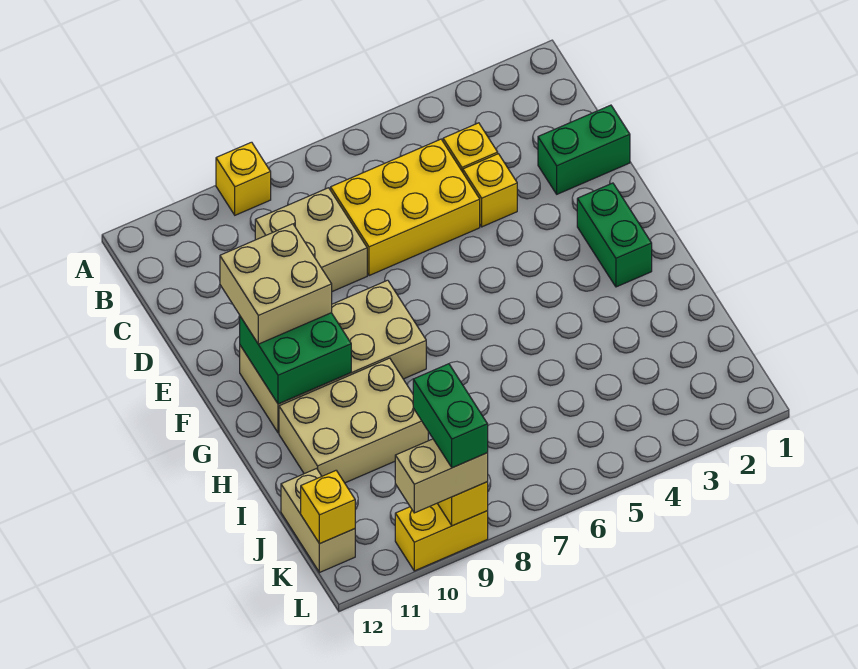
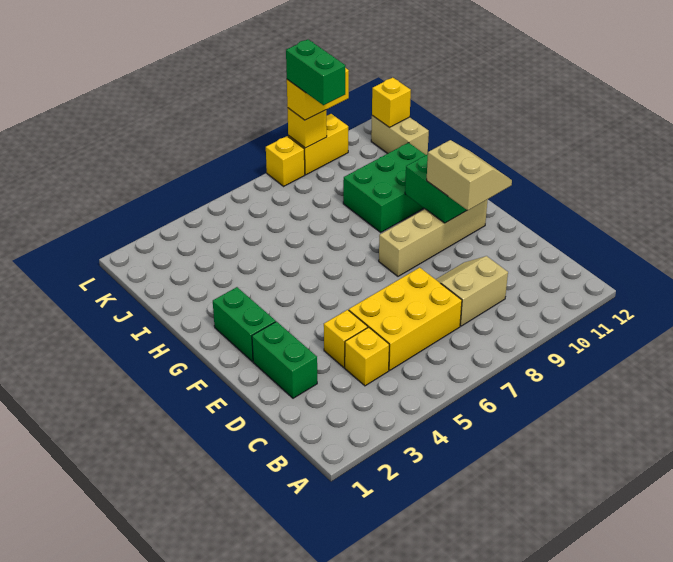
yellow brick A9 level 1 -> yellow brick L8 level 1
tan brick C8:D9 level 1 -> tan slope C8:D9 level 1 top C
green brick D1:D2 level 1 -> green brick D2:E2 level 1
tan brick E10:F11 level 3 -> tan slope E10:F11 level 3 top 10
tan brick F8:G11 level 1 -> tan brick F8:F11 level 1
tan brick H9:I11 level 1 -> green brick H9:I11 level 1
tan brick L9:L10 level 3 -> yellow brick L9:L10 level 3

